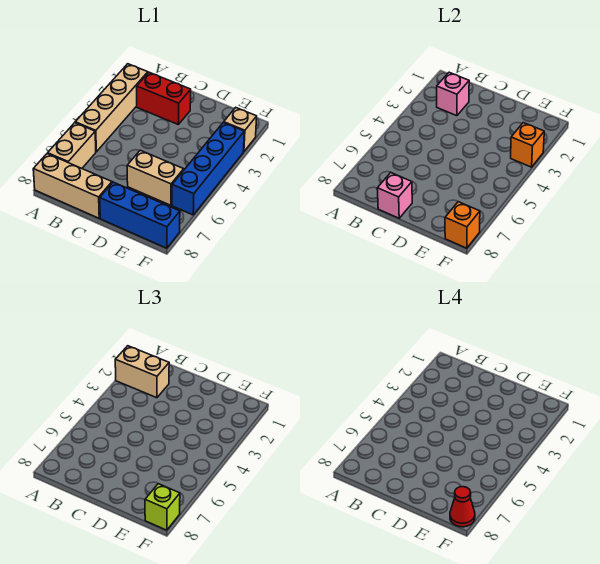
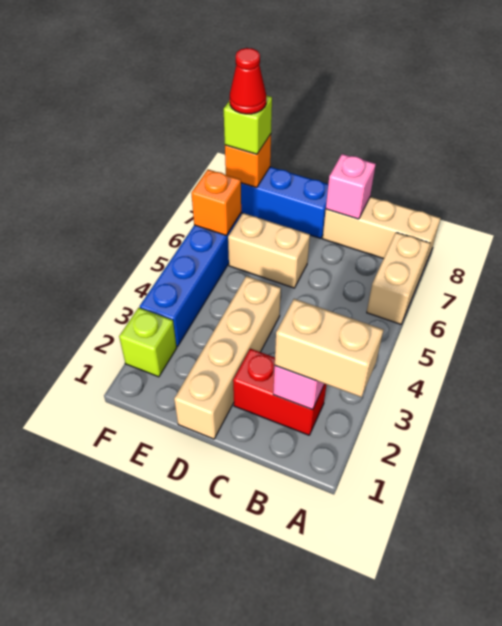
tan brick A2:A5 level 1 -> tan brick D1:D4 level 1
tan brick F2 level 1 -> lime brick F2 level 1
orange brick F3 level 2 -> orange brick F6 level 2

